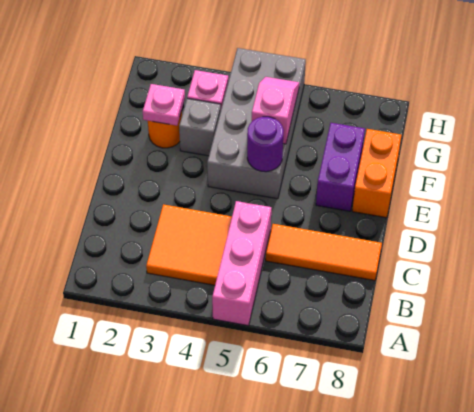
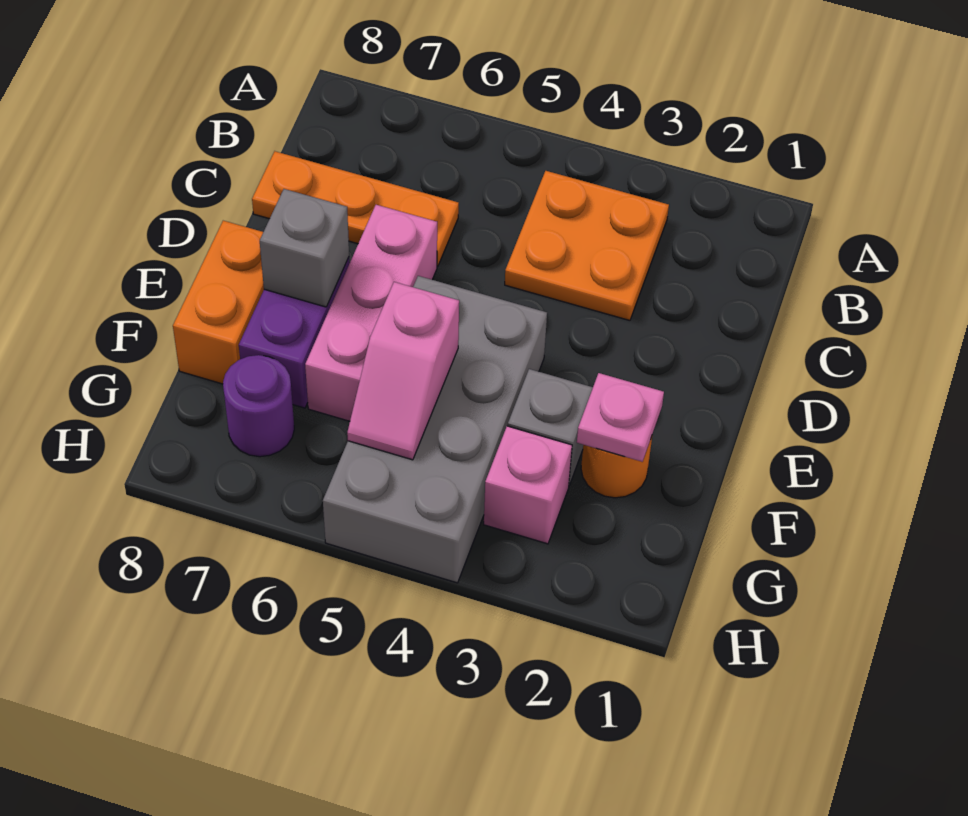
pink brick A5:C5 level 1 -> pink brick D6:F6 level 1
orange tile B3:C4 level 1 -> orange plate B3:C4 level 1
orange tile C6:C8 level 1 -> orange plate C6:C8 level 1
purple round brick E5 level 2 -> purple round brick G7 level 1
none -> grey brick E7 level 2

